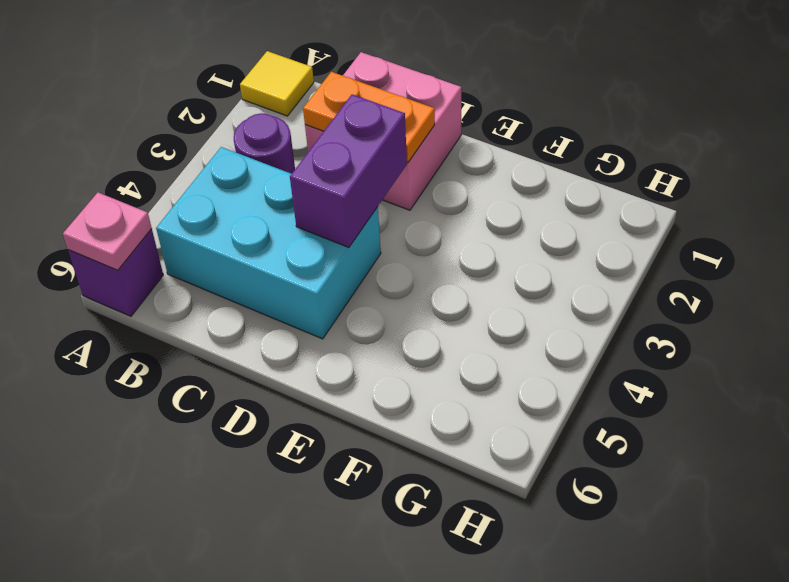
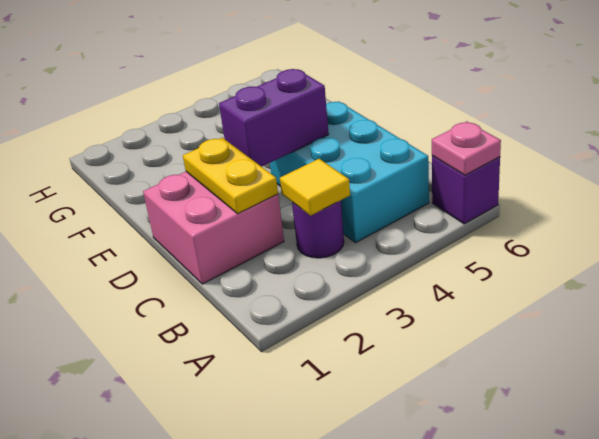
yellow tile A1 level 1 -> yellow tile B3 level 2
orange plate C2:D2 level 2 -> yellow plate C2:D2 level 2

